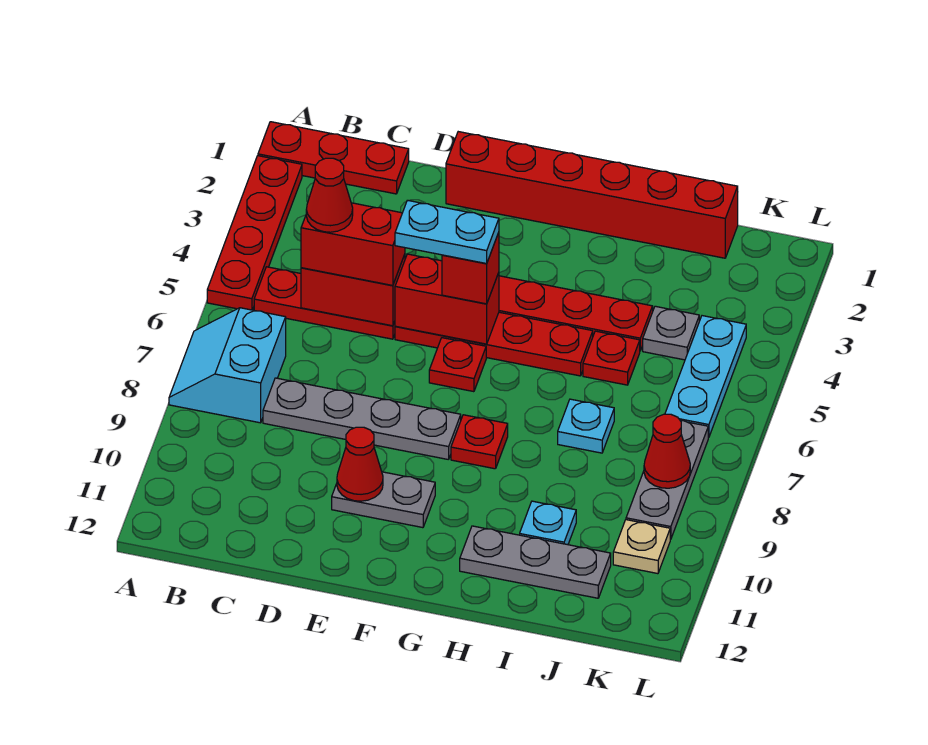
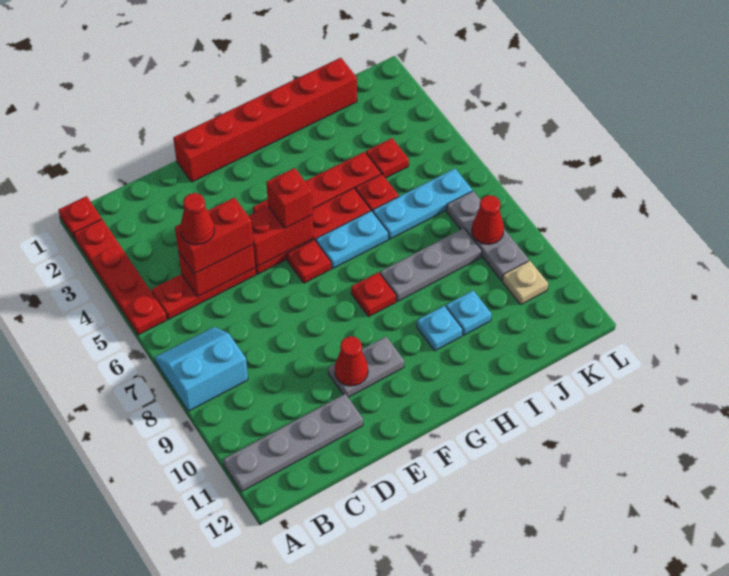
red plate A1:C1 level 1 -> red plate A1 level 1
cyan slope A7:B8 level 1 top B -> cyan slope A7:B8 level 1 top 8
grey plate C8:F8 level 1 -> grey plate A11:D11 level 1
cyan plate E5:F5 level 4 -> cyan plate G6:H6 level 1
grey plate H11:J11 level 1 -> grey plate H8:J8 level 1
cyan plate I7 level 1 -> cyan plate H10 level 1
grey plate J4 level 1 -> red plate J4 level 1
cyan plate K4:K6 level 1 -> cyan plate I6:K6 level 1

